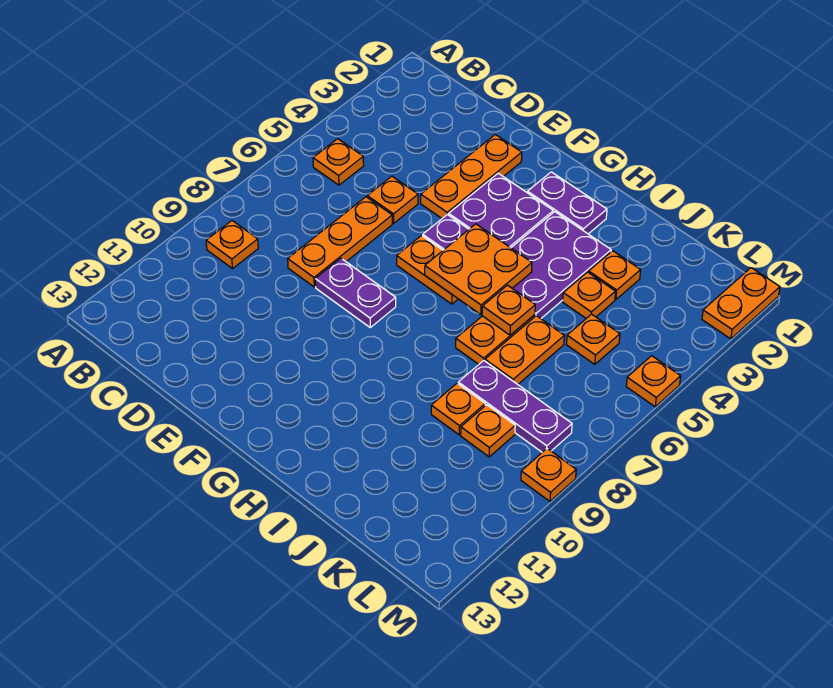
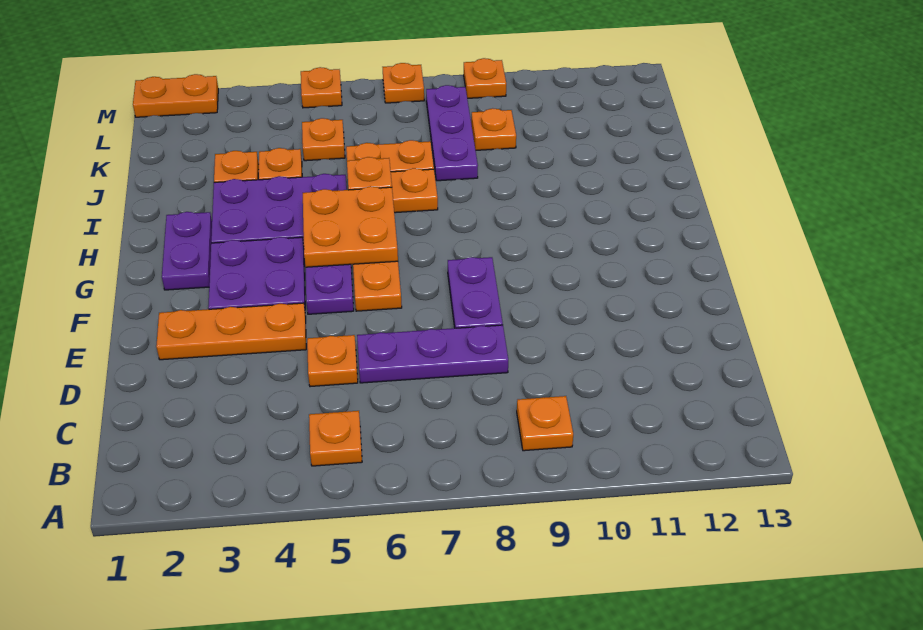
orange plate D6:D8 level 1 -> purple plate D6:D8 level 1
orange plate J9 level 1 -> orange plate M7 level 1

